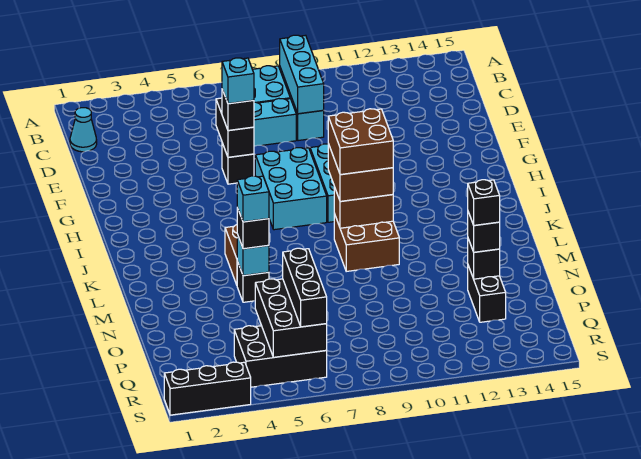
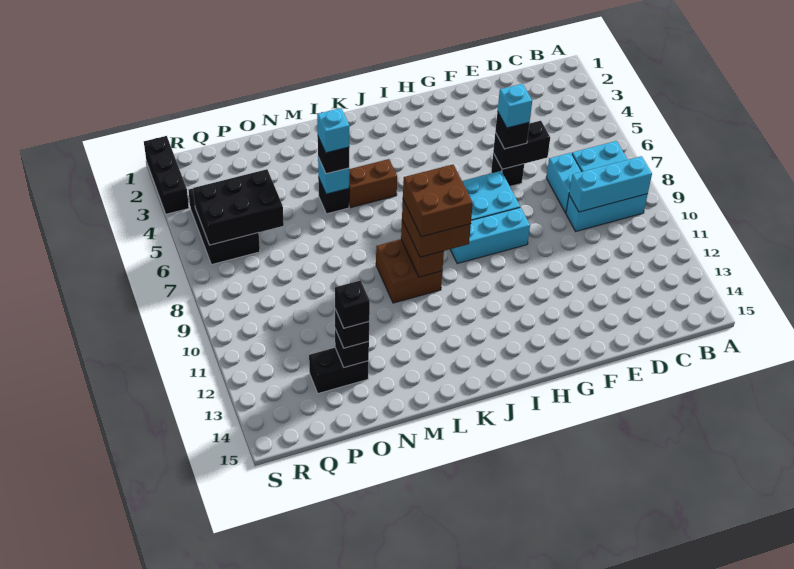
cyan cone C1 level 1 -> none
black brick P6:R6 level 3 -> none

